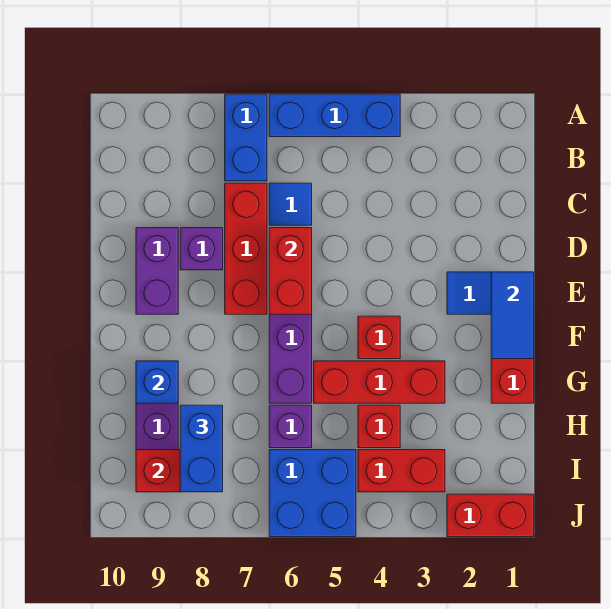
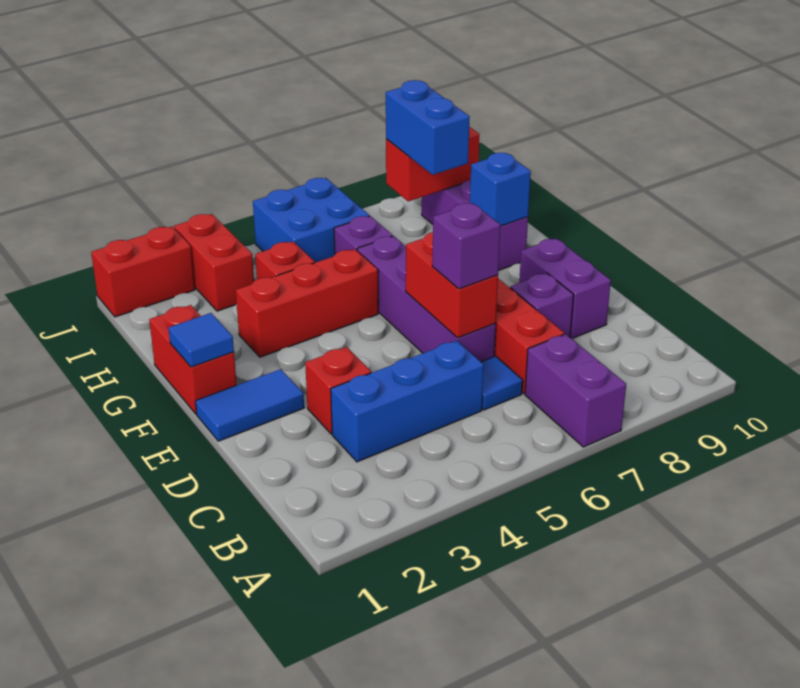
blue brick A4:A6 level 1 -> blue brick C3:C5 level 1
blue brick A7:B7 level 1 -> purple brick A7:B7 level 1
none -> purple brick D6 level 3
blue tile E1:F1 level 2 -> blue tile F1 level 2
red brick F4 level 1 -> red brick D3 level 1
red brick I3:I4 level 1 -> red brick I3:J3 level 1

